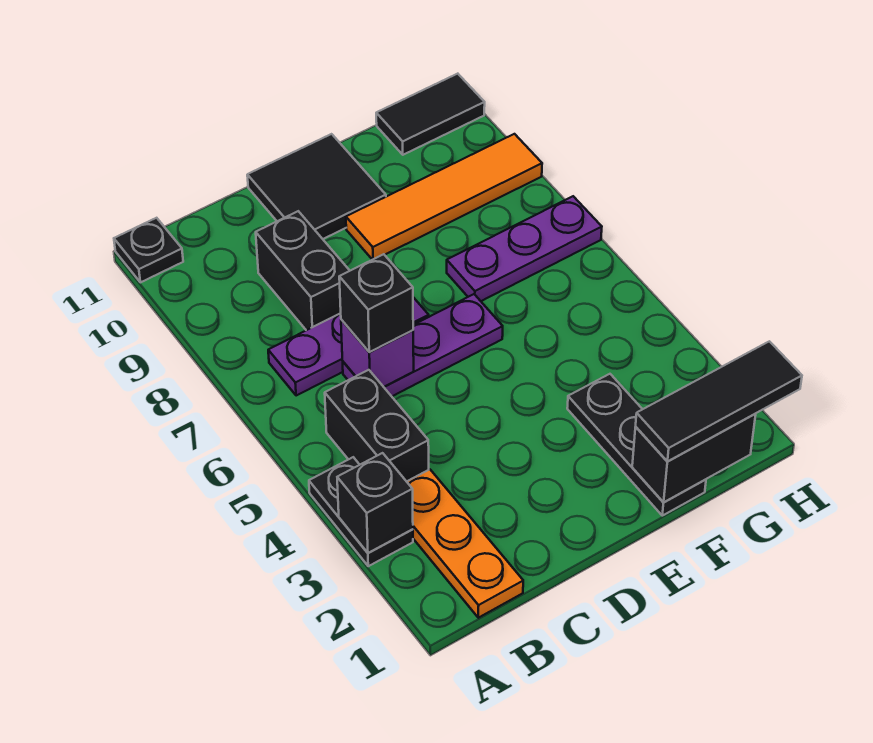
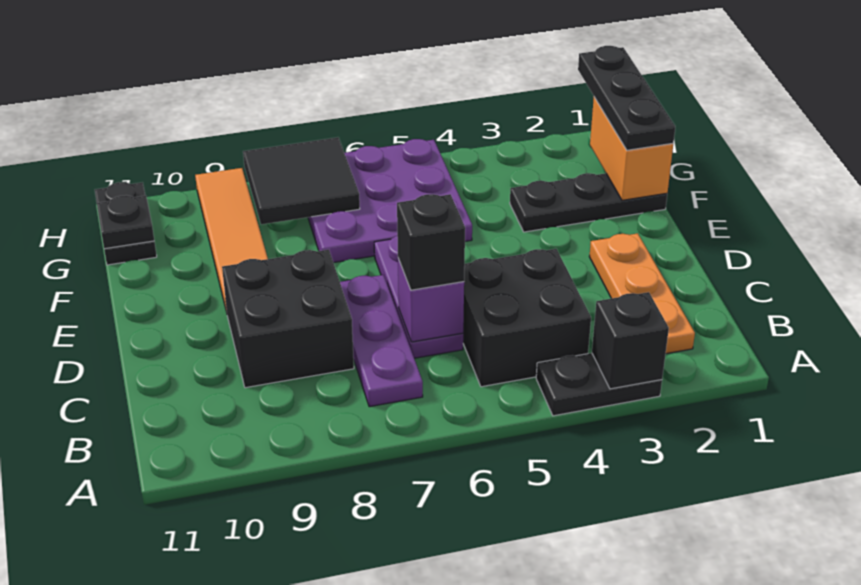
black plate A11 level 1 -> black plate G11 level 2
orange plate B1:B3 level 1 -> orange plate B2:D2 level 1
black brick B4:B5 level 1 -> black brick B4:C5 level 1
black brick C8:C9 level 1 -> black brick C8:D9 level 1
black tile D10:E11 level 1 -> black tile G7:H8 level 2
black brick F1:G1 level 2 -> orange brick F1:G1 level 2
black tile F1:H1 level 3 -> black plate F1:H1 level 3
purple plate F7:H7 level 1 -> purple plate F5:H7 level 1
black tile G11:H11 level 1 -> black plate G11:H11 level 1

